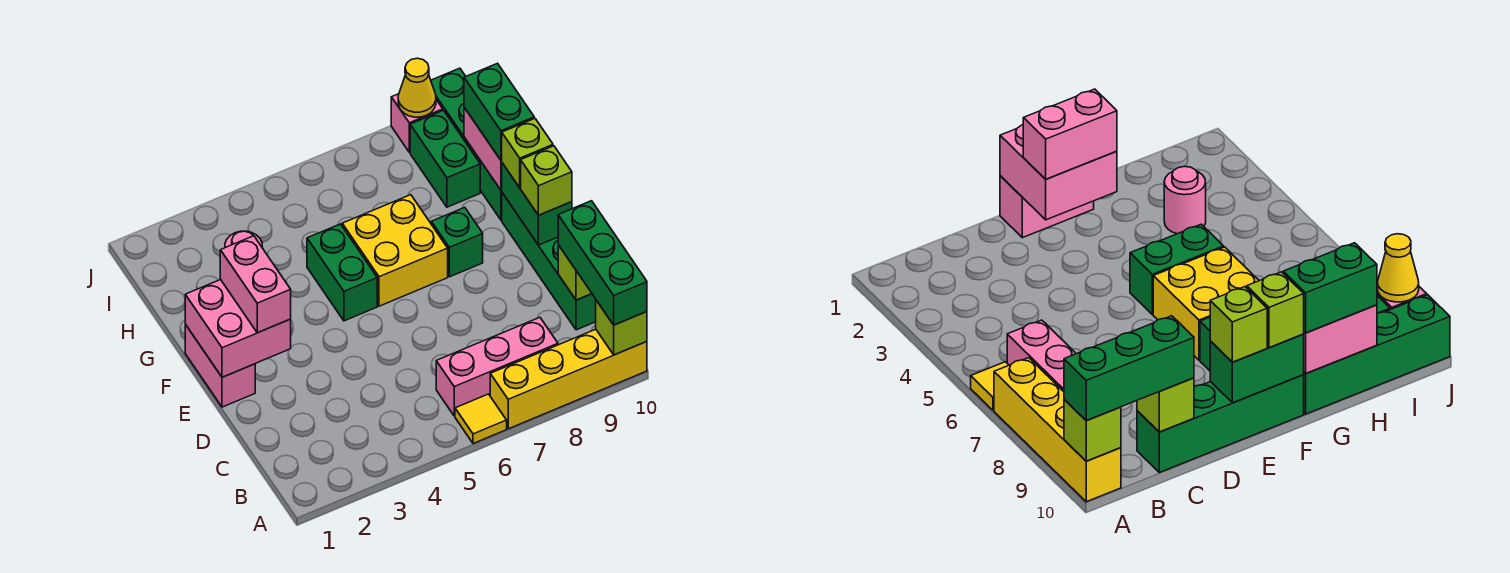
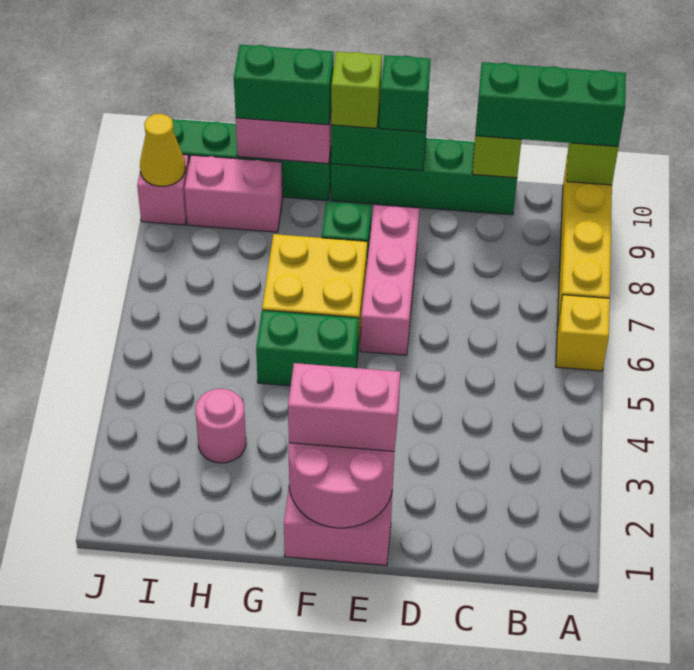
yellow tile A6 level 1 -> yellow brick A6 level 1
pink brick B6:B8 level 1 -> pink brick E6:E8 level 1
pink brick E1:F2 level 2 -> pink round brick E1:F2 level 2
lime brick E10 level 3 -> green brick E10 level 3
green brick H9:I9 level 1 -> pink brick H9:I9 level 1

